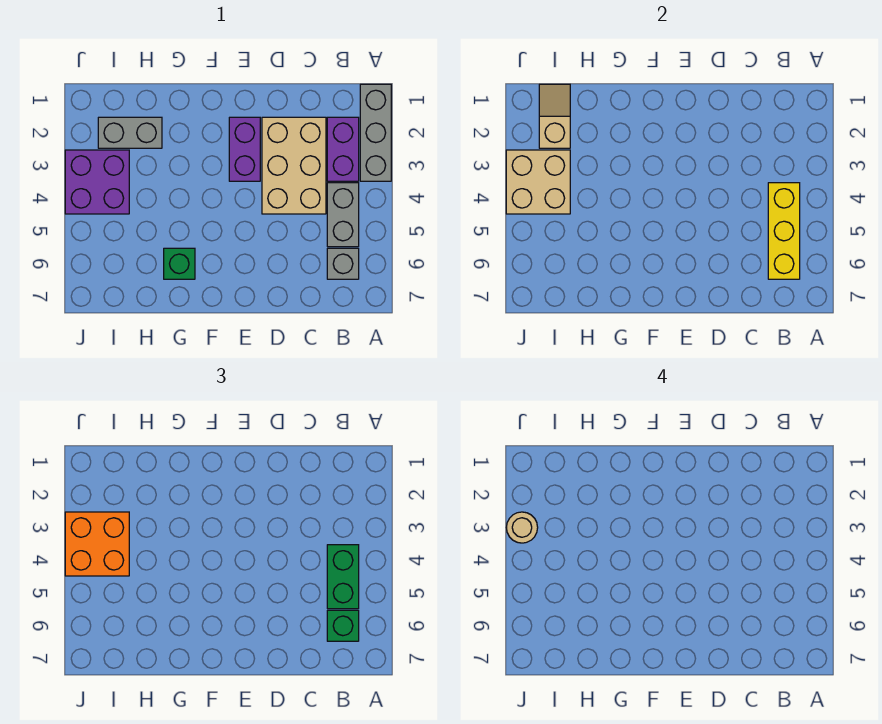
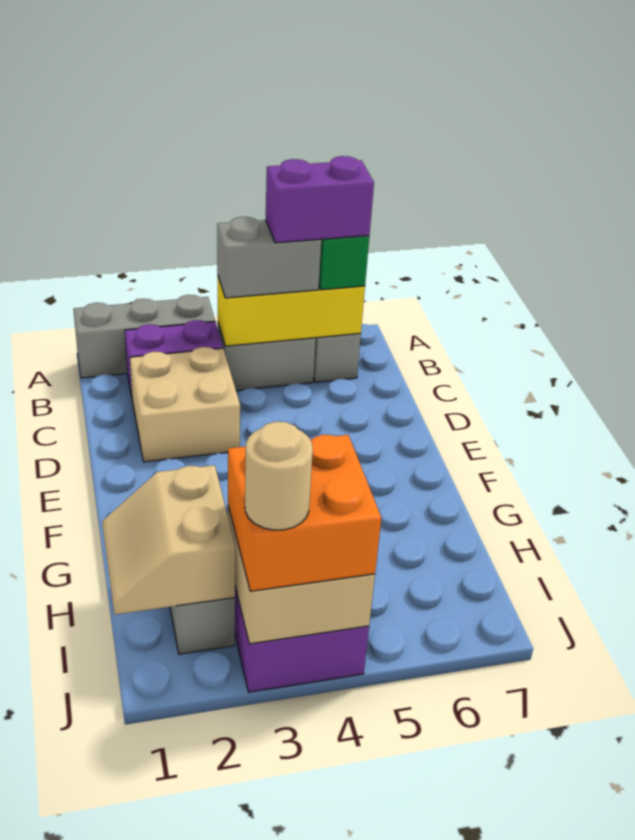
green brick B4:B5 level 3 -> grey brick B4:B5 level 3
tan brick C2:D4 level 1 -> tan brick C2:D3 level 1
purple brick E2:E3 level 1 -> purple brick B5:B6 level 4
green brick G6 level 1 -> none
tan slope I1:I2 level 2 top 2 -> tan slope H1:I2 level 2 top 2

